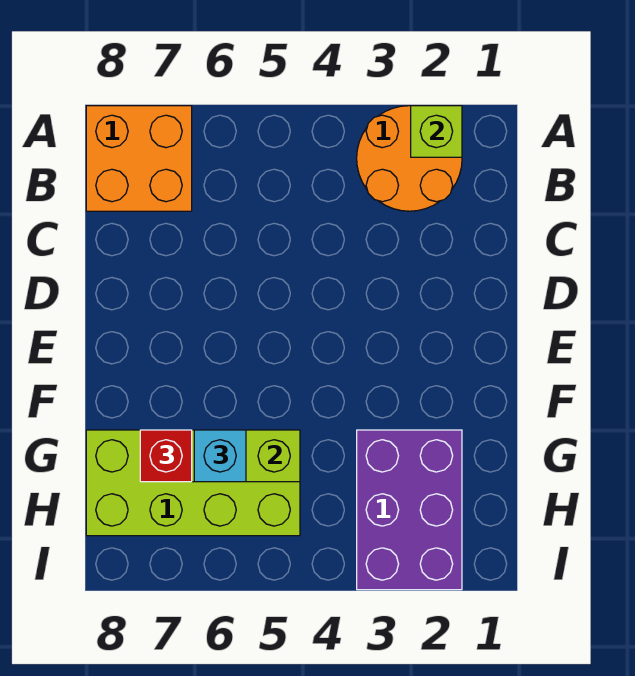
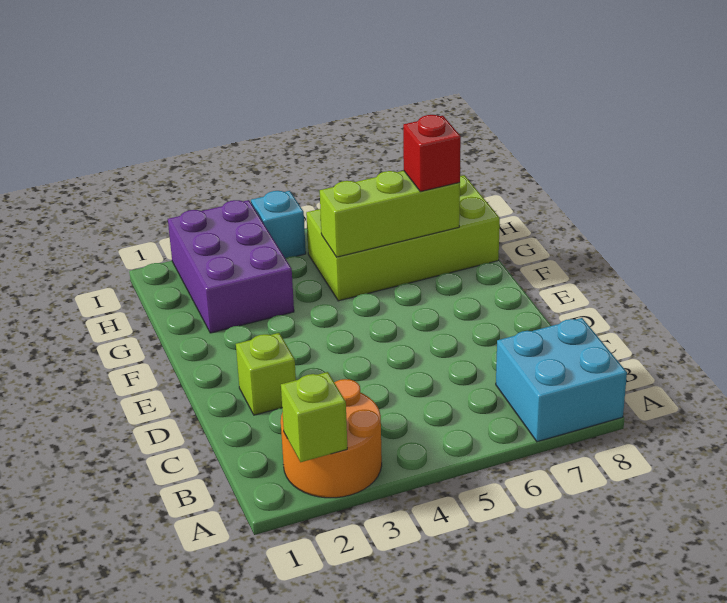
orange brick A7:B8 level 1 -> cyan brick A7:B8 level 1
none -> lime brick D2 level 1
cyan brick G6 level 3 -> cyan brick I4 level 1

